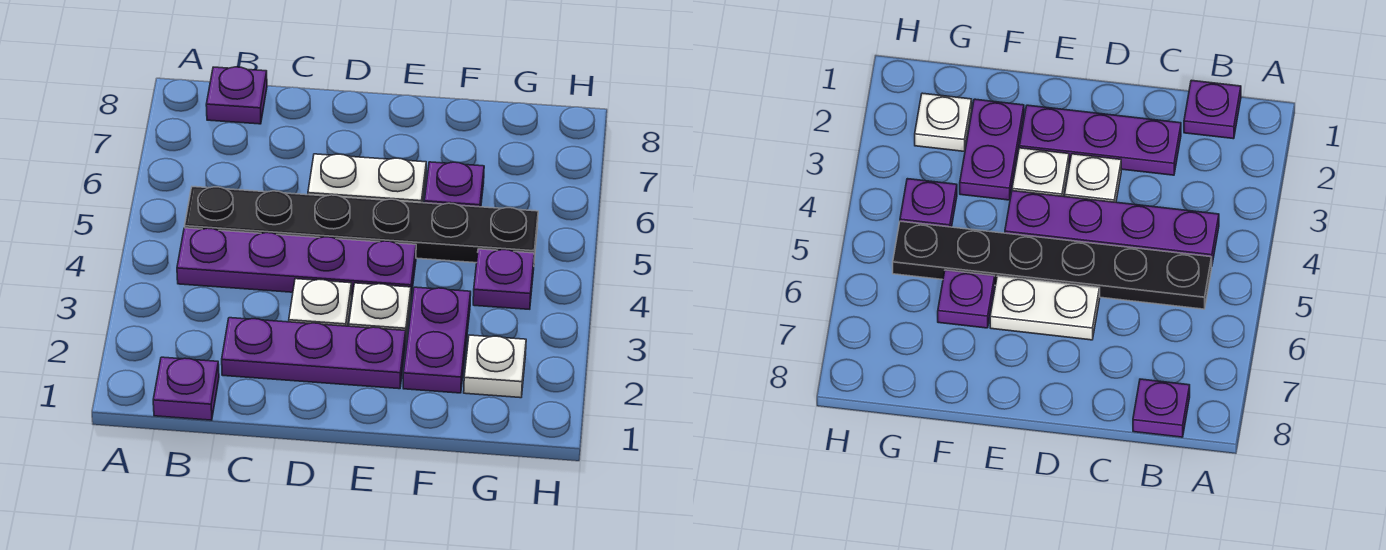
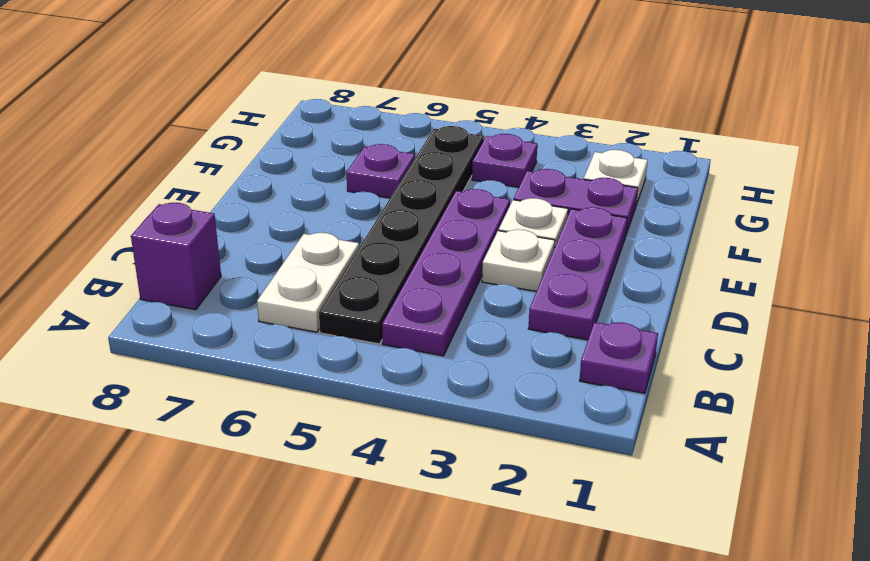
purple plate B8 level 1 -> purple brick B8 level 1
white plate D6:E6 level 1 -> white plate B6:C6 level 1

